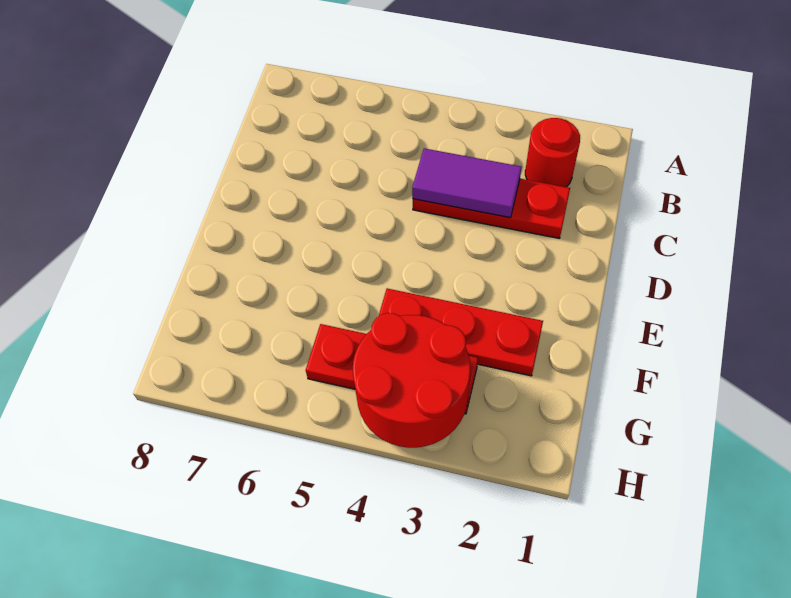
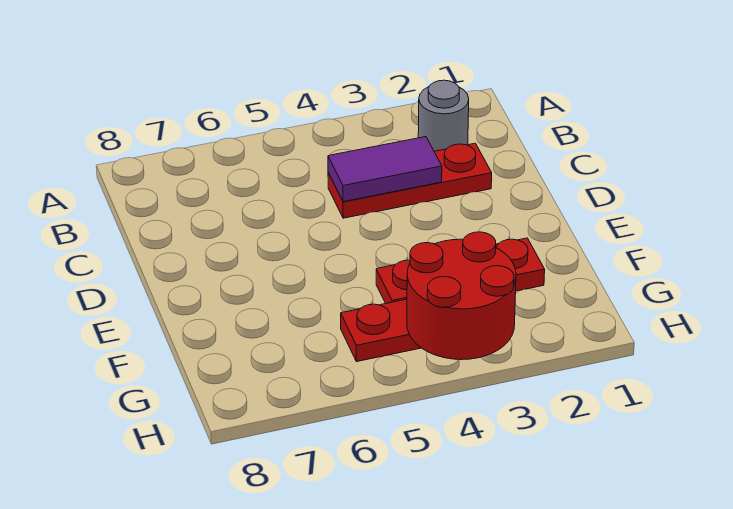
red round brick B2 level 1 -> grey round brick B2 level 1

